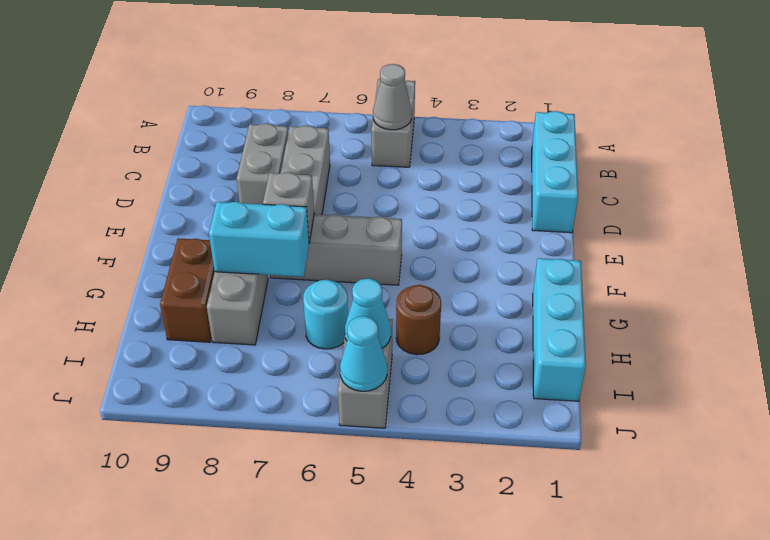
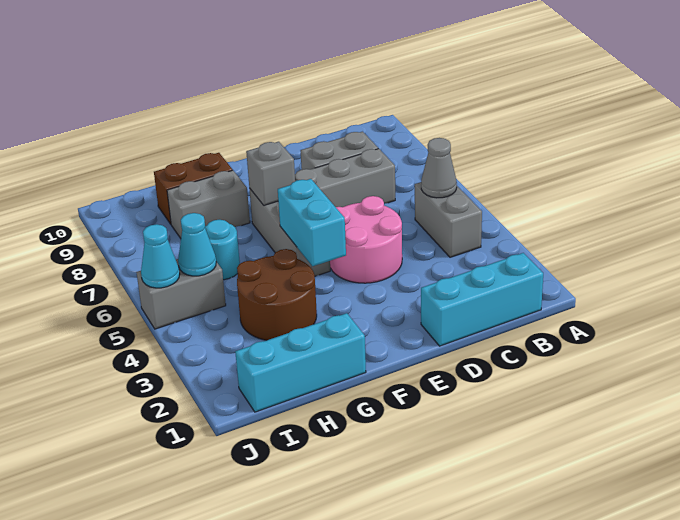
grey brick A5:B5 level 1 -> grey brick B4:B5 level 1
none -> pink round brick D4:E5 level 1
cyan brick G7:G8 level 2 -> cyan brick F4:F5 level 2
brown round brick H4 level 1 -> brown round brick G3:H4 level 1

